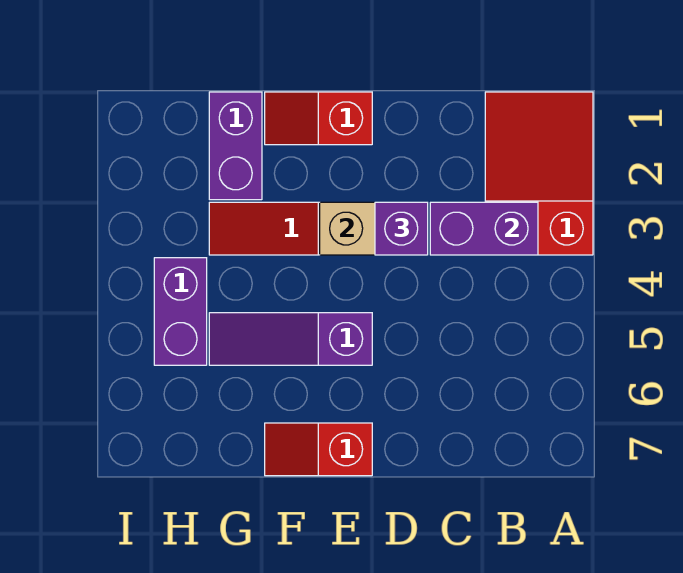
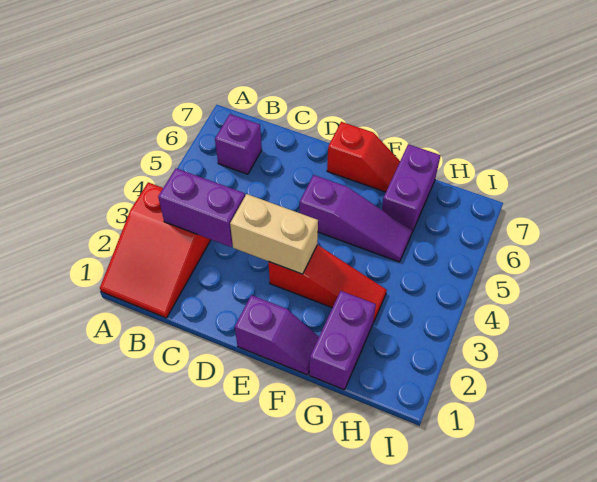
purple brick D3 level 3 -> purple brick B6 level 1
red slope E1:F1 level 1 top E -> purple slope E1:F1 level 1 top E
purple brick H4:H5 level 1 -> purple brick G6:G7 level 1

